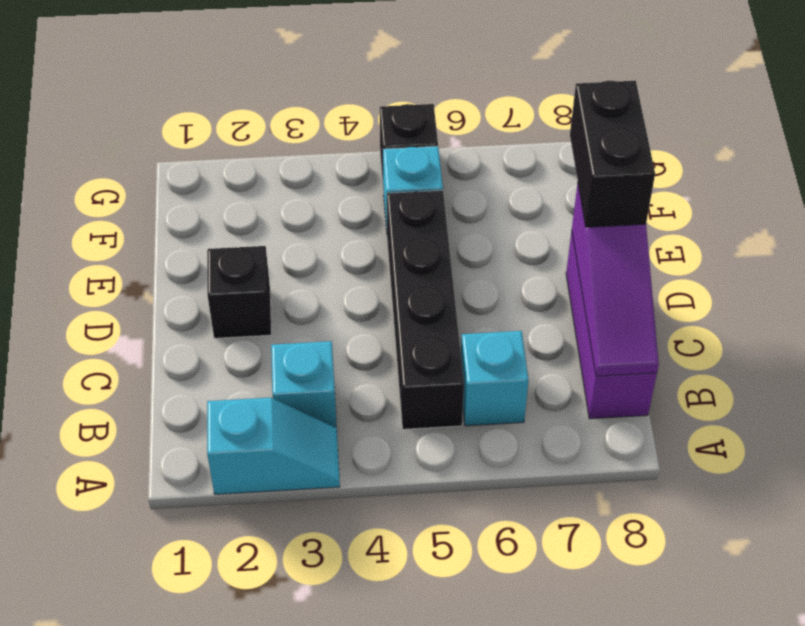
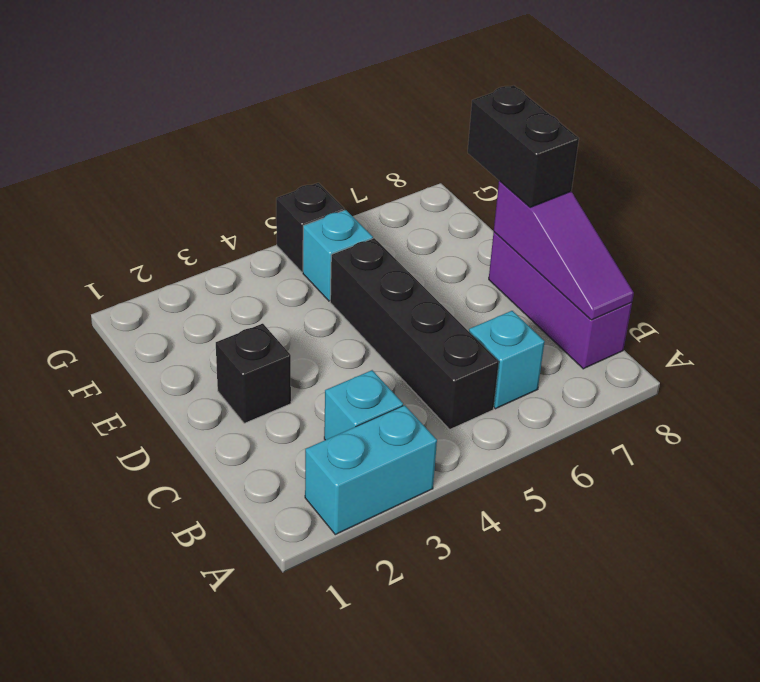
cyan slope A2:A3 level 1 top 2 -> cyan brick A2:A3 level 1

